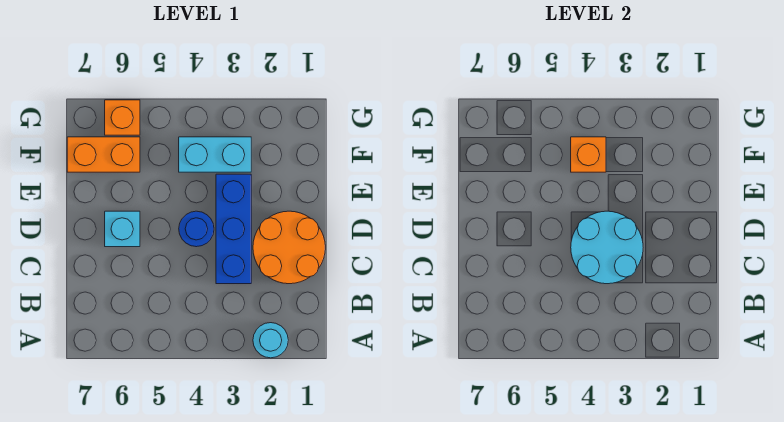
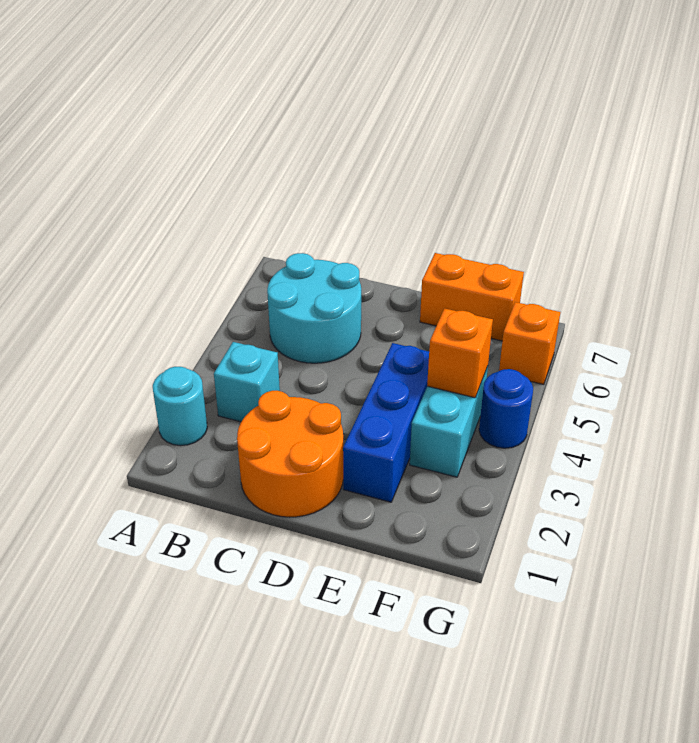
blue brick C3:E3 level 1 -> blue brick E2:E4 level 1
cyan round brick C3:D4 level 2 -> cyan round brick B5:C6 level 1
blue round brick D4 level 1 -> blue round brick G4 level 1
cyan brick D6 level 1 -> cyan brick B3 level 1
orange brick F6:F7 level 1 -> orange brick E7:F7 level 1

